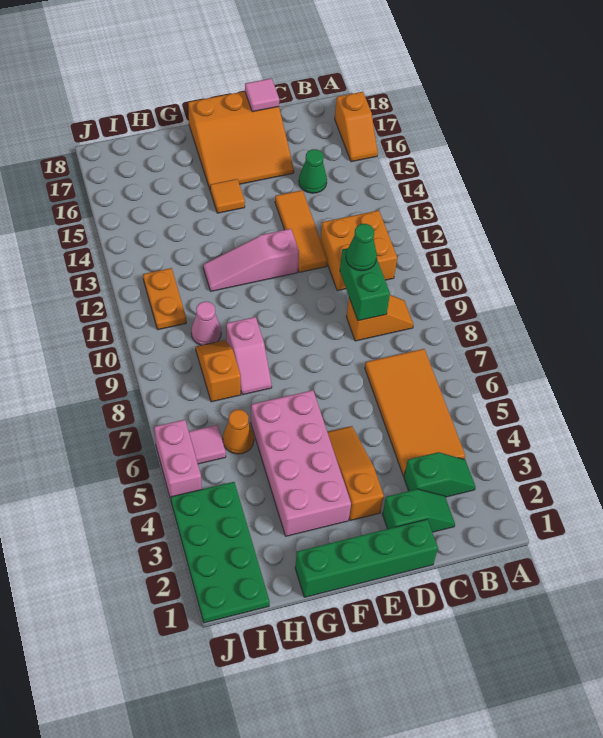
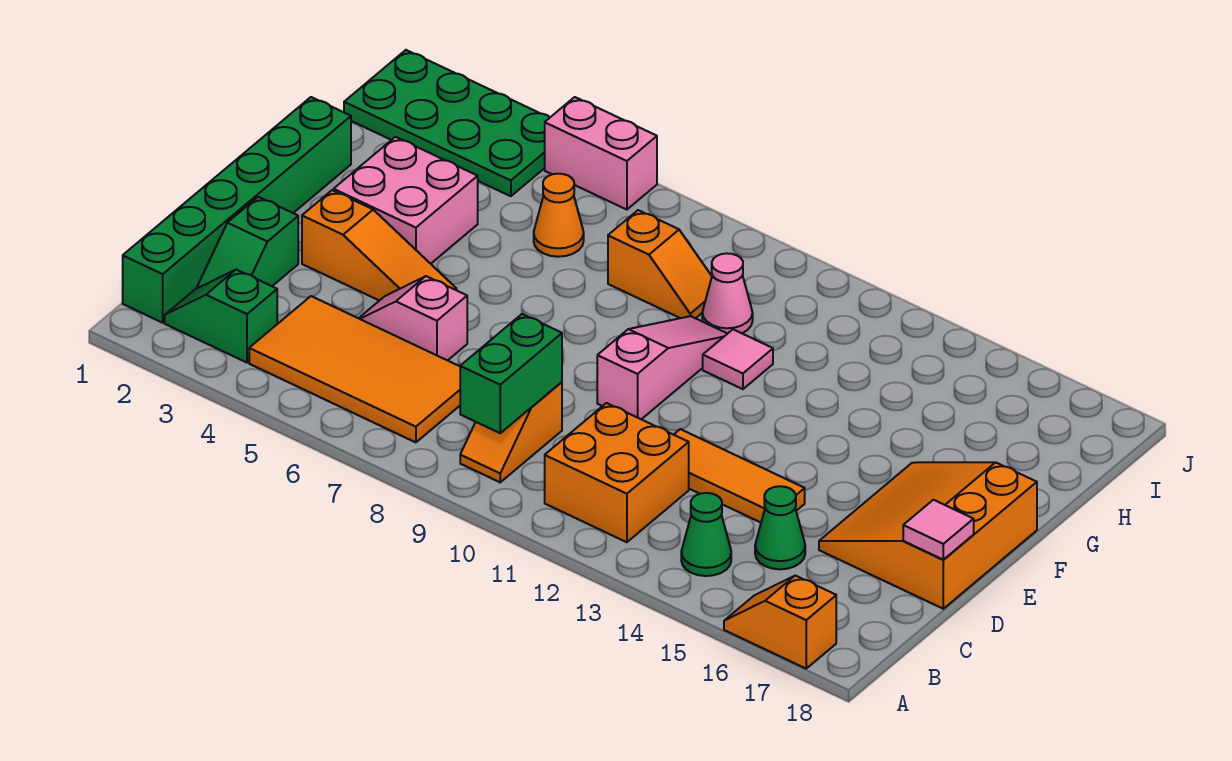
green slope B3:C3 level 1 top C -> green slope B2:B3 level 1 top 3
green brick C9:C10 level 2 -> green brick B9:C9 level 2
green cone C10 level 3 -> green cone B14 level 1
green brick D1:G1 level 1 -> green brick B1:G1 level 1
pink slope E12:G12 level 1 top E -> pink slope E10:G10 level 1 top E
pink brick F3:G6 level 1 -> pink brick F3:G4 level 1
orange tile F15 level 1 -> none
pink slope G8:G9 level 1 top 9 -> pink slope D5:D6 level 1 top 6
pink tile I6 level 1 -> pink tile G11 level 1
orange plate I11:I12 level 1 -> none

